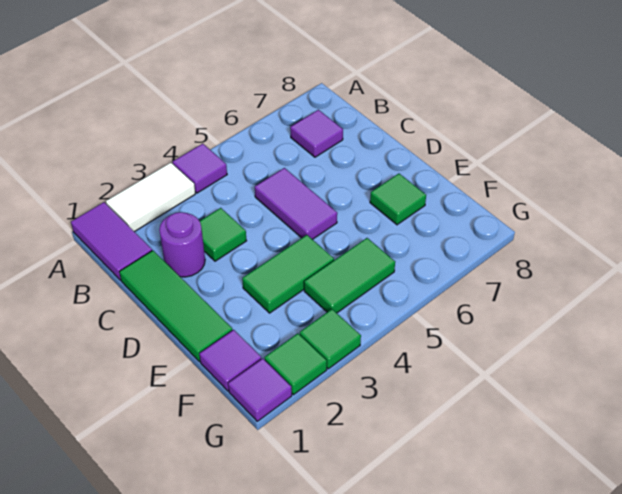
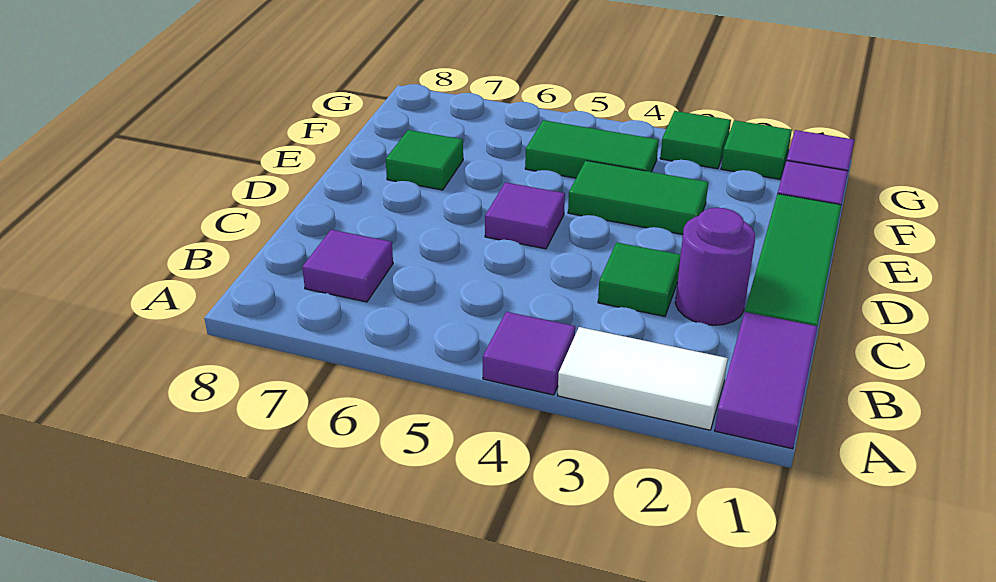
purple tile C5:D5 level 1 -> purple tile D5 level 1

